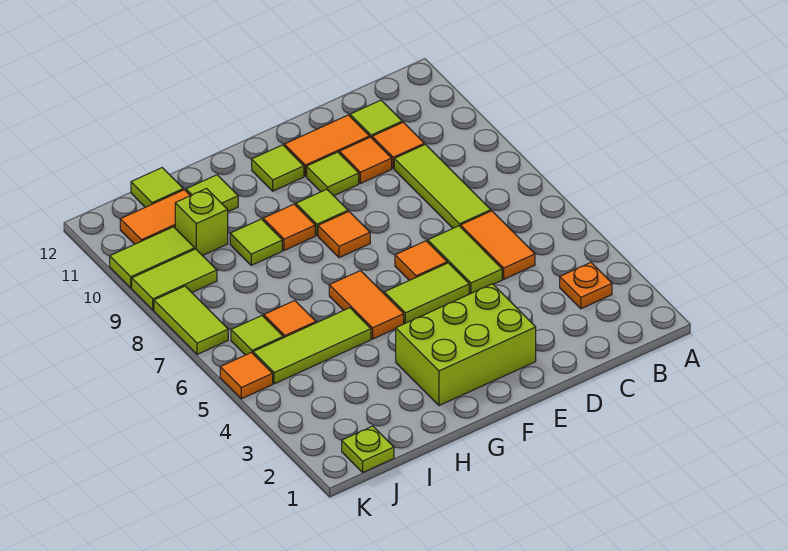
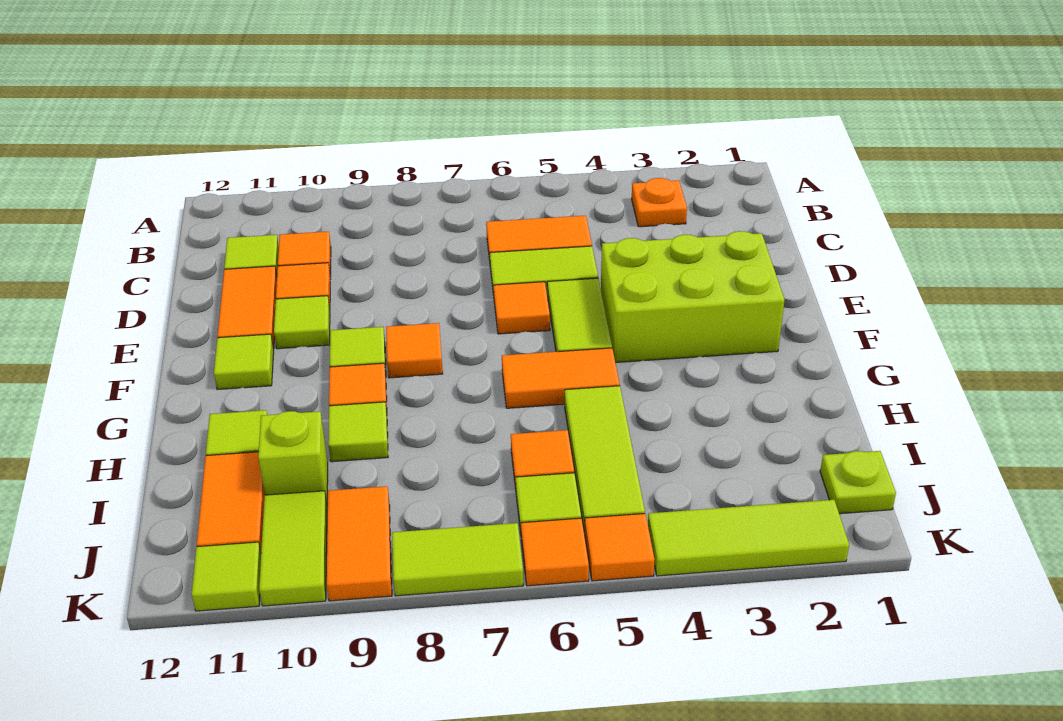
lime tile C7:C9 level 1 -> lime tile K2:K4 level 1
lime brick E2:G3 level 1 -> lime brick E2:F4 level 1
lime tile I12 level 1 -> lime tile K11 level 1
lime tile J9:K9 level 1 -> orange tile J9:K9 level 1
none -> orange tile K6 level 1

